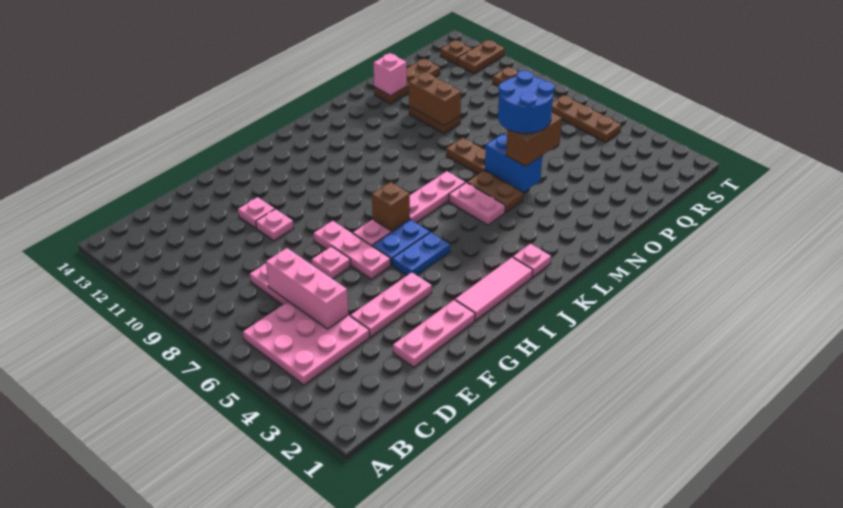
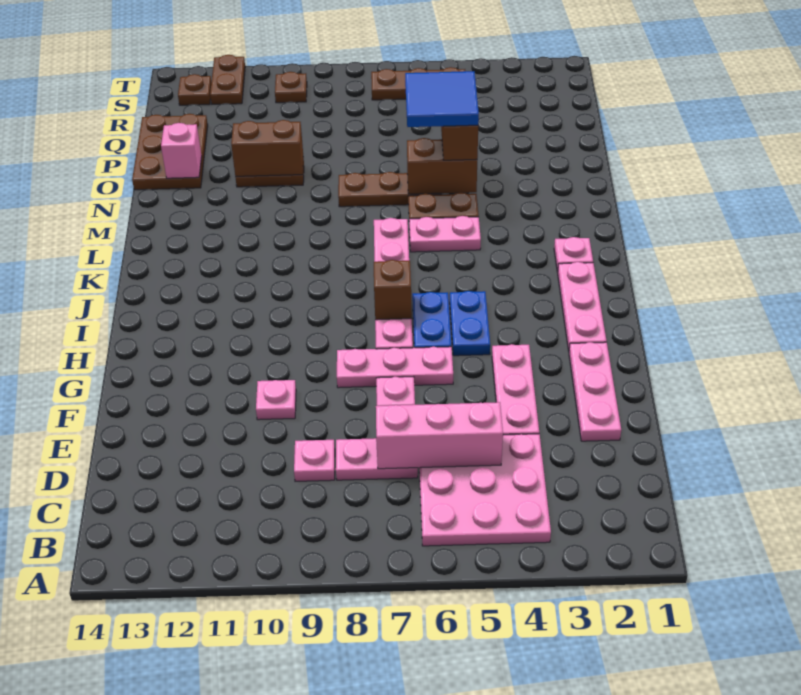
pink plate F11 level 1 -> pink plate D9 level 1
pink tile H2:J2 level 1 -> pink plate H2:J2 level 1
blue brick N5:N6 level 2 -> brown brick N5:N6 level 2
blue round brick N5:O6 level 4 -> blue tile N5:O6 level 4
brown plate O13:Q13 level 1 -> brown plate O13:Q14 level 1

